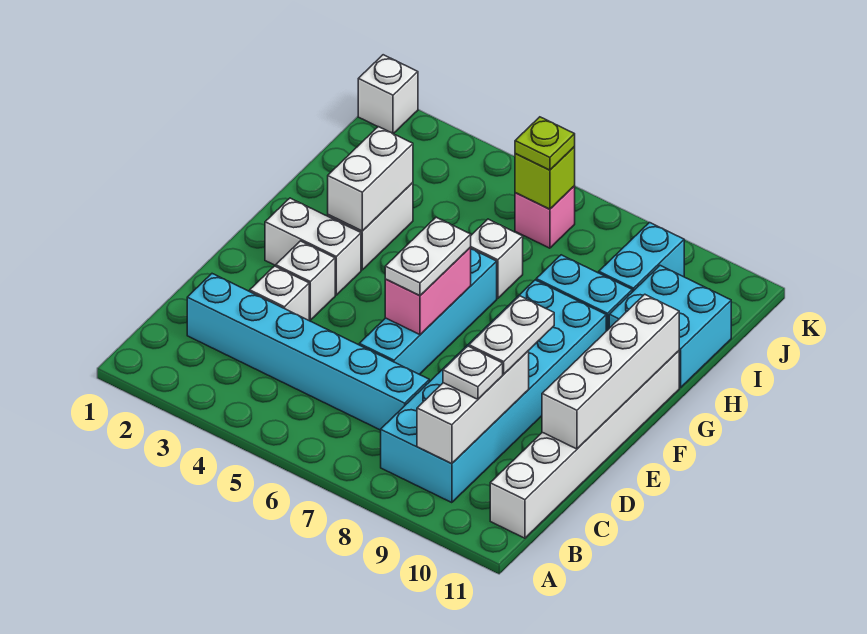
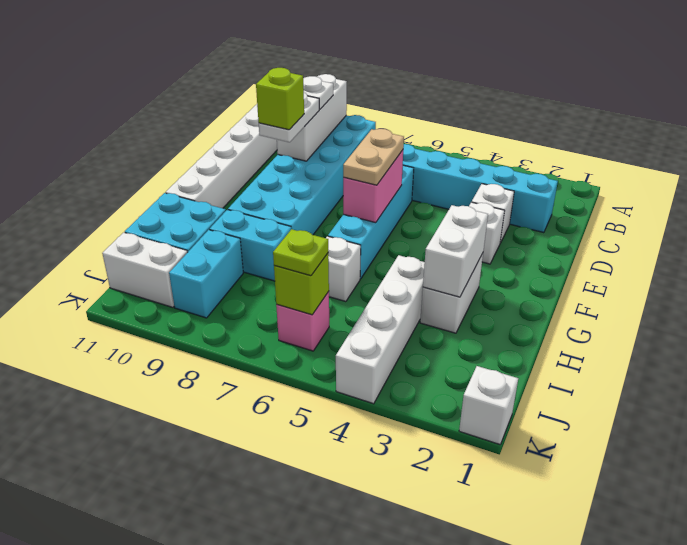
white brick D11:G11 level 2 -> white brick H4:K4 level 1
white plate E6:F6 level 3 -> tan plate E6:F6 level 3
none -> lime brick E9 level 4
white brick F2:F3 level 1 -> white brick J10:J11 level 1

